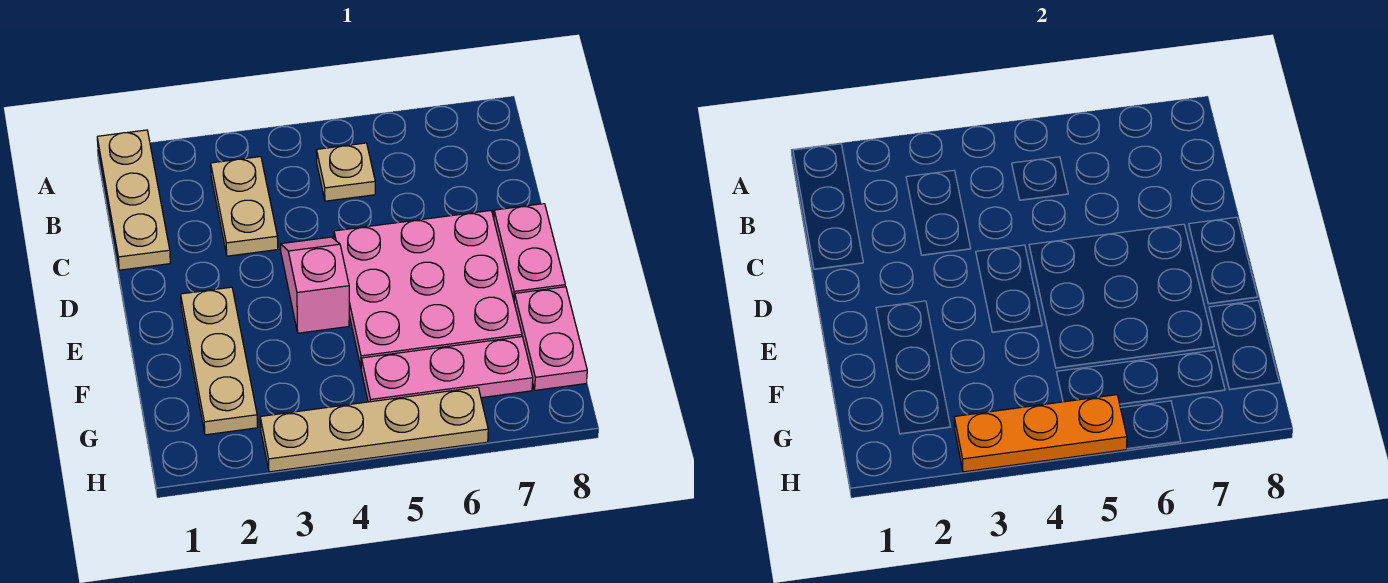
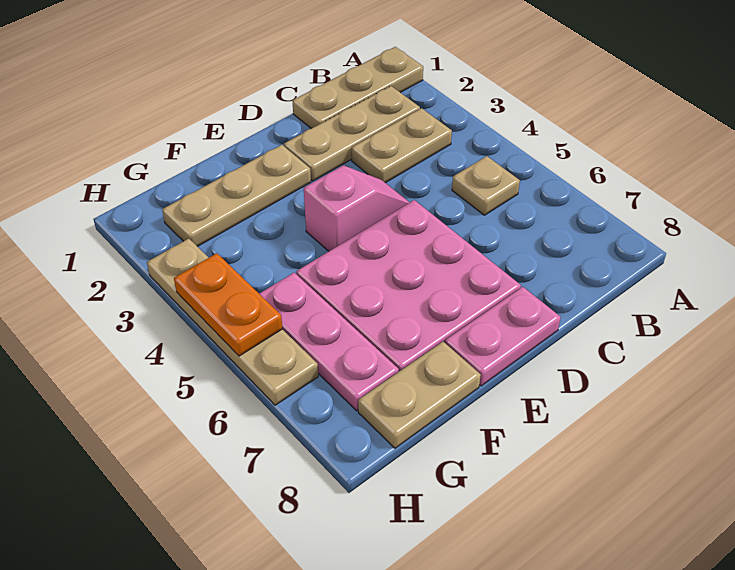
none -> tan plate B2:D2 level 1
pink plate F8:G8 level 1 -> tan plate F8:G8 level 1
orange plate H3:H5 level 2 -> orange plate H4:H5 level 2

